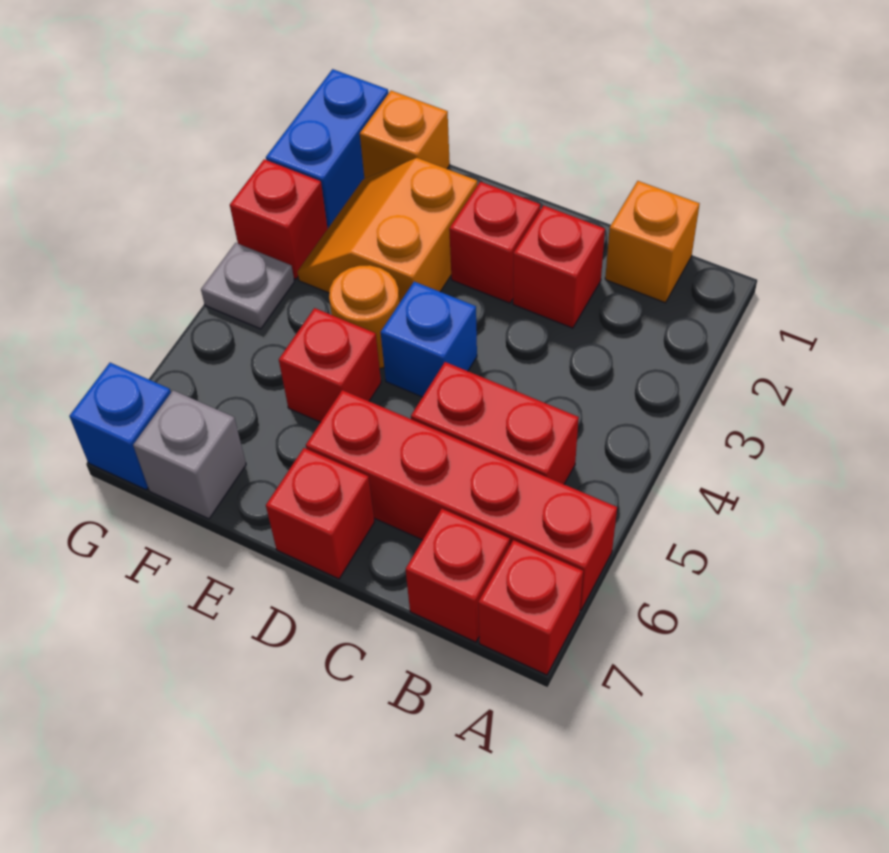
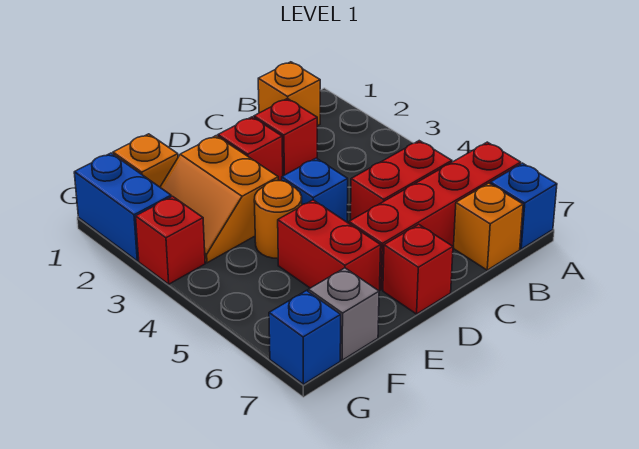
red brick A7 level 1 -> blue brick A7 level 1
red brick B7 level 1 -> orange brick B7 level 1
red brick E5 level 1 -> red brick E5:E6 level 1
grey plate G4 level 1 -> none

